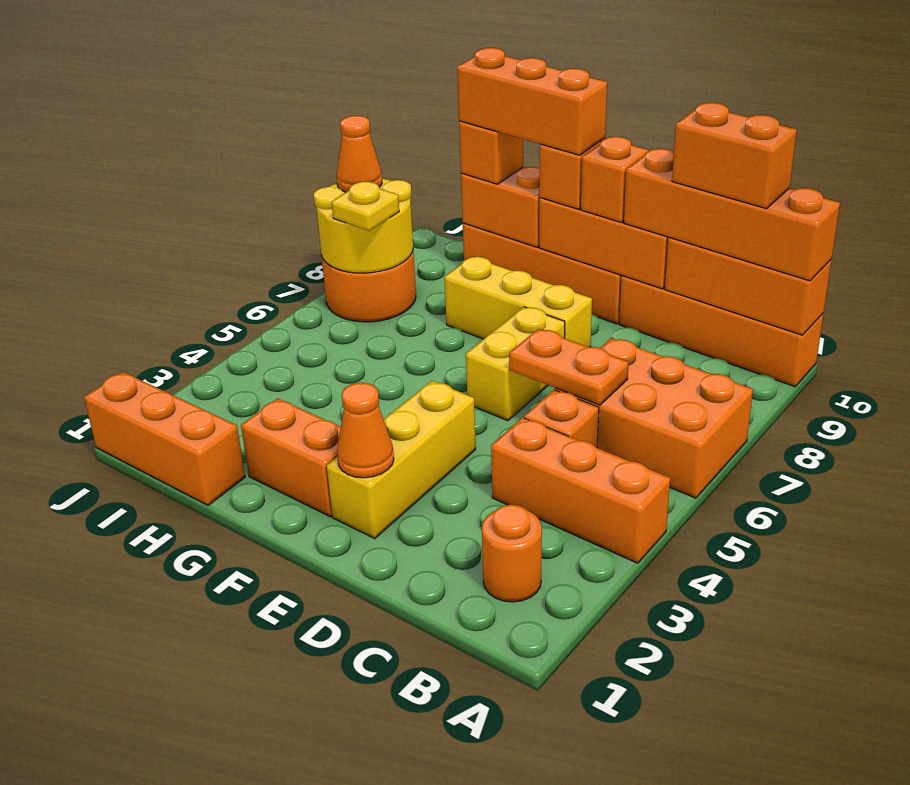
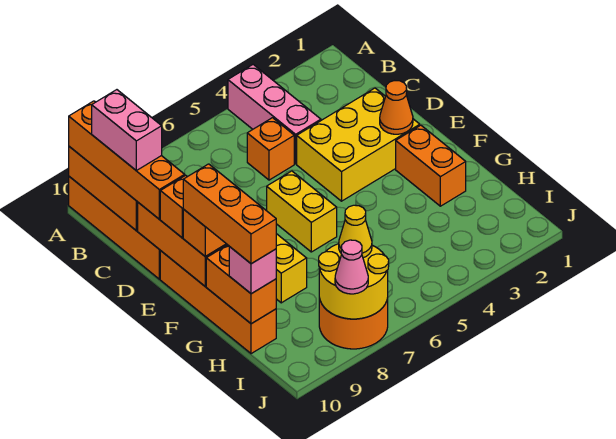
orange brick A4:C4 level 1 -> pink brick A4:C4 level 1
orange brick A6:C7 level 1 -> none
orange round brick B2 level 1 -> none
orange brick B10:C10 level 4 -> pink brick B10:C10 level 4
orange plate C6:D6 level 2 -> none
yellow brick E2:E4 level 1 -> yellow brick D2:E4 level 1
yellow brick E6:E7 level 1 -> yellow brick E6:F6 level 1
orange brick H1:J1 level 1 -> none
orange brick H10 level 3 -> pink brick H10 level 3
yellow plate I7 level 3 -> yellow cone I7 level 3
orange cone J8 level 3 -> pink cone J8 level 3

